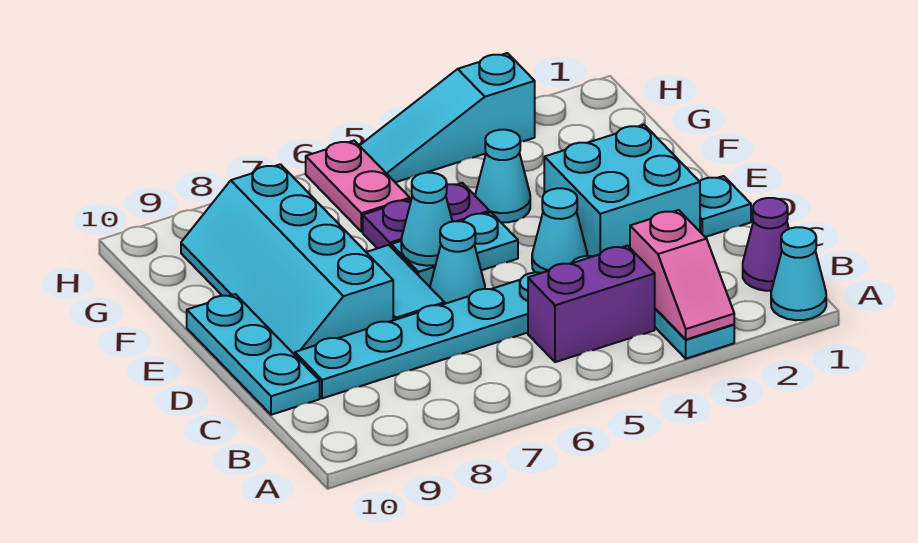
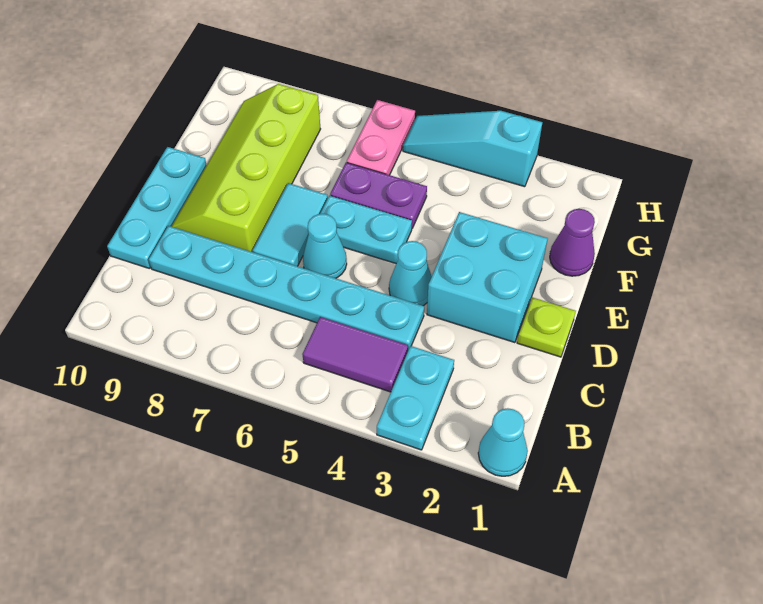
pink slope A3:B3 level 2 top B -> none
purple cone B1 level 1 -> purple cone F1 level 1
purple brick B4:B5 level 1 -> purple tile B4:B5 level 1
cyan plate D1 level 1 -> lime plate D1 level 1
cyan slope D8:G9 level 1 top 8 -> lime slope D8:G9 level 1 top 8
cyan cone E6 level 2 -> none
cyan cone F4 level 1 -> none

